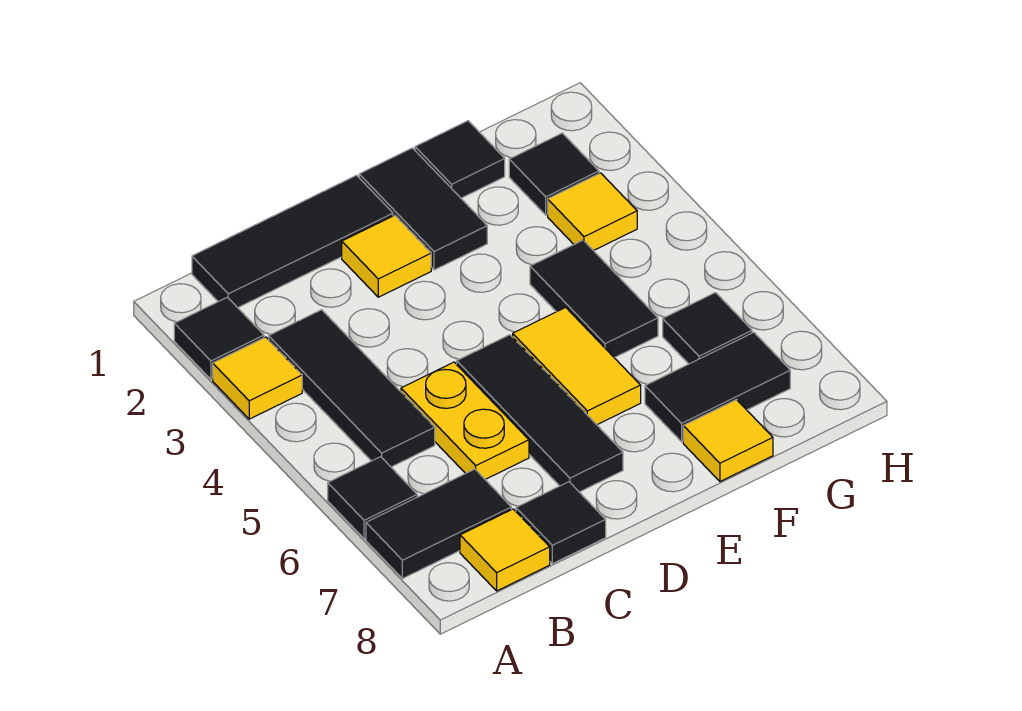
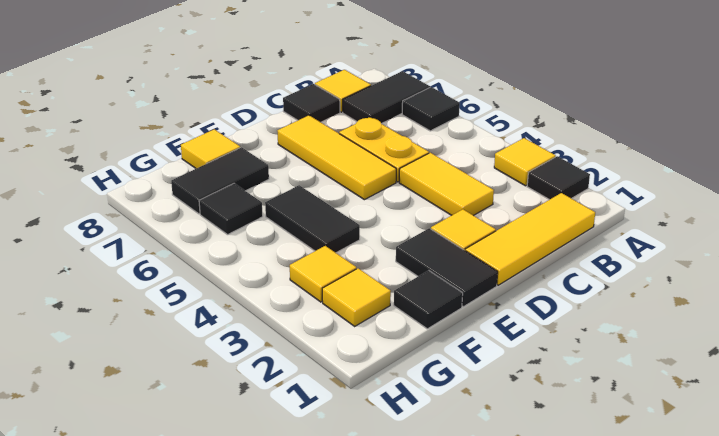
black tile B1:D1 level 1 -> yellow tile B1:D1 level 1
black tile B3:B5 level 1 -> none
black tile D5:D7 level 1 -> yellow tile D5:D7 level 1
yellow tile E5:E6 level 1 -> yellow tile C3:C4 level 1
black tile G2 level 1 -> yellow tile G2 level 1

